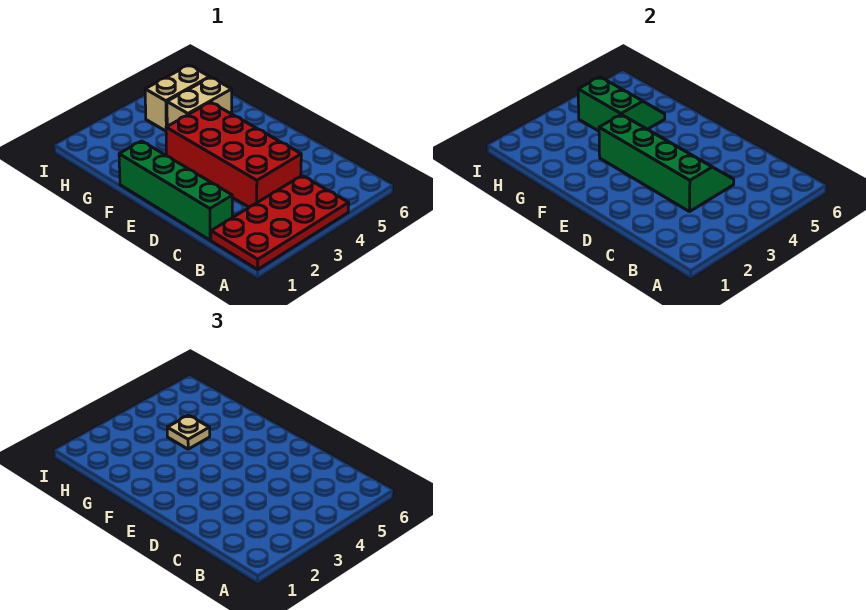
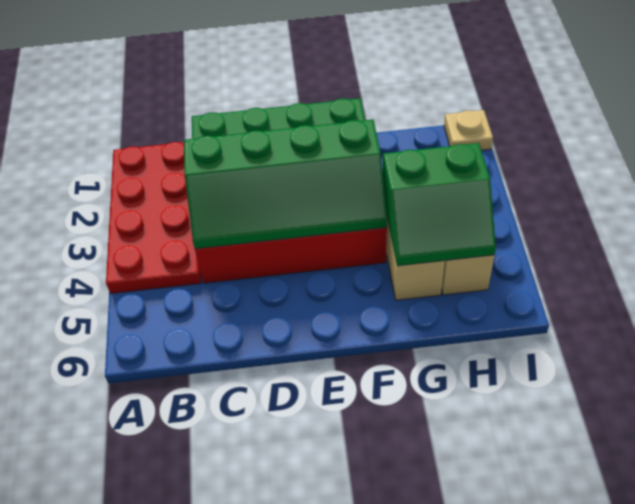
tan plate G4 level 3 -> tan plate I1 level 1

